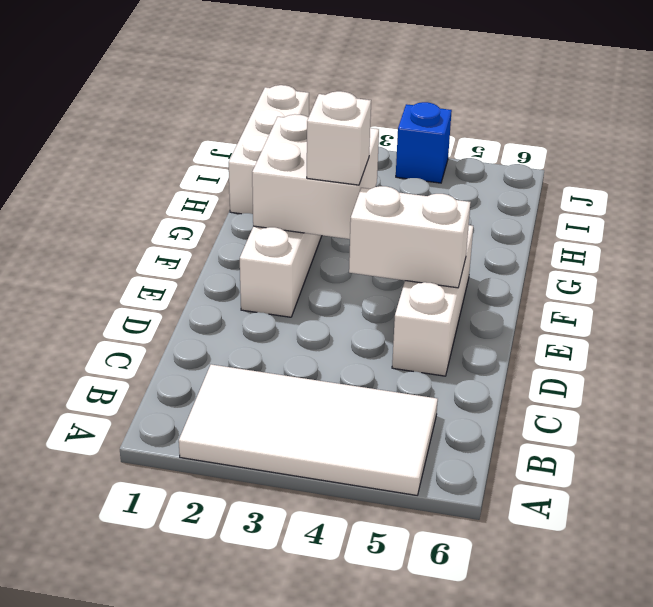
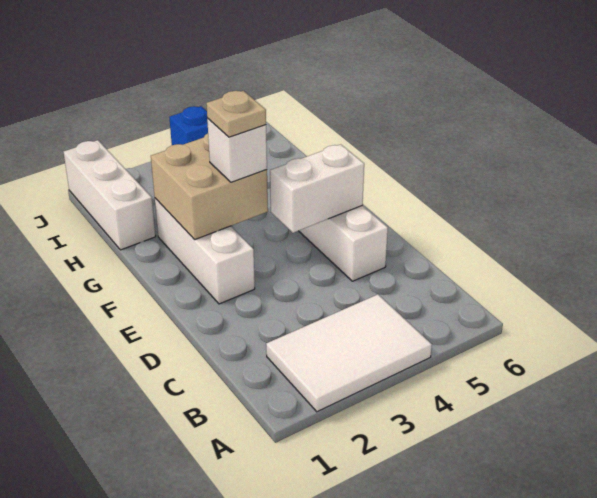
white tile A2:B5 level 1 -> white tile A2:B4 level 1
white brick F2:G3 level 2 -> tan brick F2:G3 level 2
none -> tan plate F3 level 4

